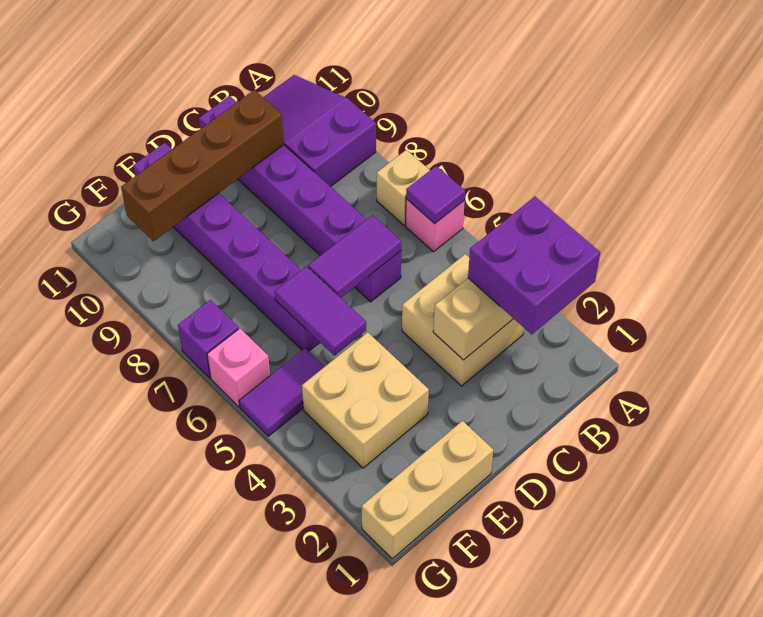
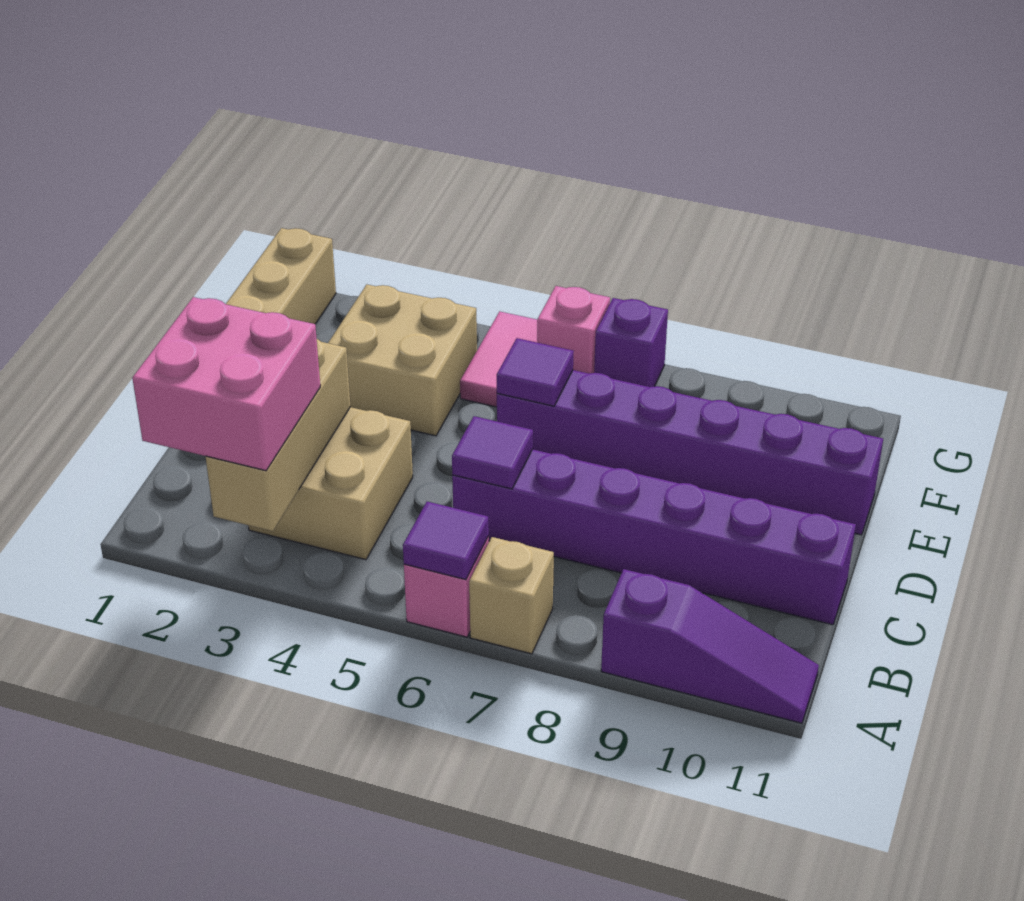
purple brick A2:B3 level 3 -> pink brick A2:B3 level 3
purple slope A9:B11 level 1 top 9 -> purple slope A9:A11 level 1 top 9
purple tile C6:D6 level 2 -> purple tile C6 level 2
brown brick C10:F10 level 2 -> none
purple tile E5:E6 level 2 -> purple tile E6 level 2
purple tile F5:G5 level 1 -> pink tile F5:G5 level 1

